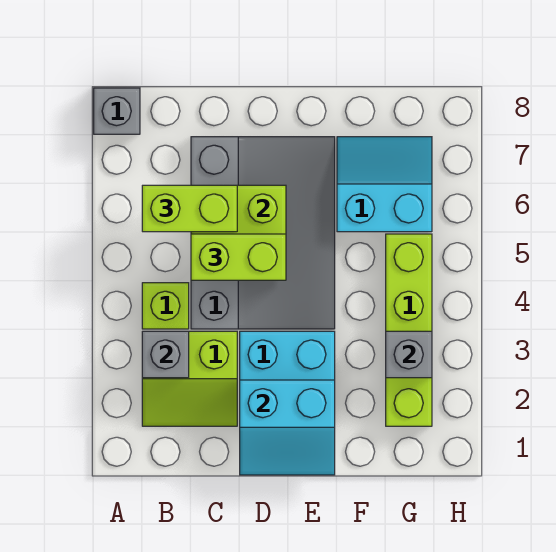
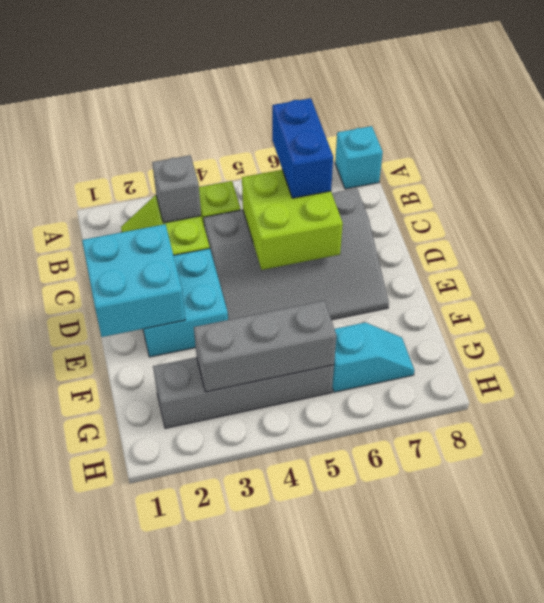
grey brick A8 level 1 -> cyan brick A8 level 1
lime brick B6:C6 level 3 -> blue brick B6:C6 level 3
lime brick C5:D5 level 3 -> none
cyan slope D1:E2 level 2 top 2 -> cyan brick D1:E2 level 2
cyan slope F6:G7 level 1 top 6 -> cyan slope G6:G7 level 1 top 6
lime brick G2:G5 level 1 -> grey brick G2:G5 level 1
grey brick G3 level 2 -> grey brick G3:G5 level 2

